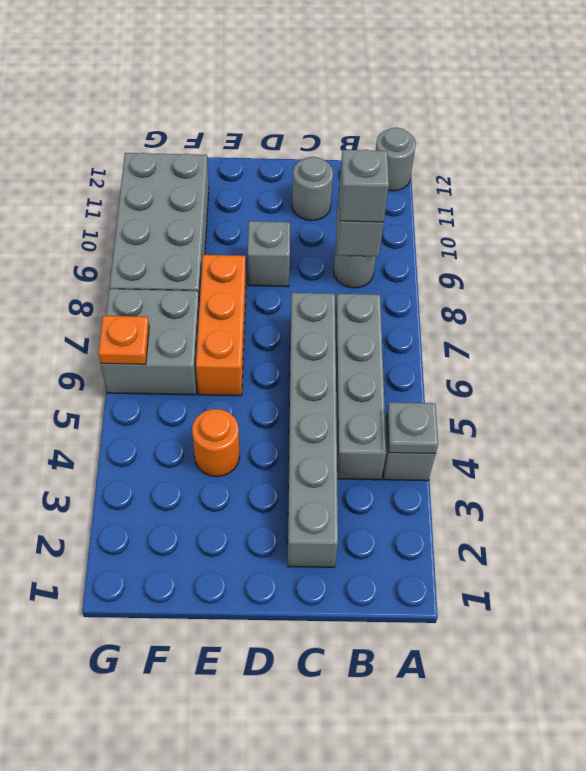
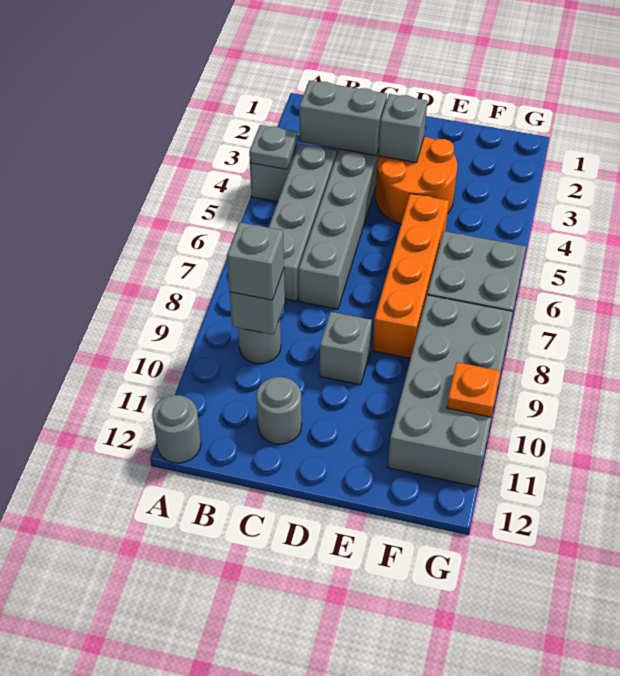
none -> grey brick B3:C3 level 2
none -> grey brick D3 level 2
orange round brick E4 level 1 -> orange round brick D3:E4 level 1
orange brick E6:E8 level 1 -> orange brick E5:E8 level 1
orange plate G6 level 2 -> orange plate G10 level 2

